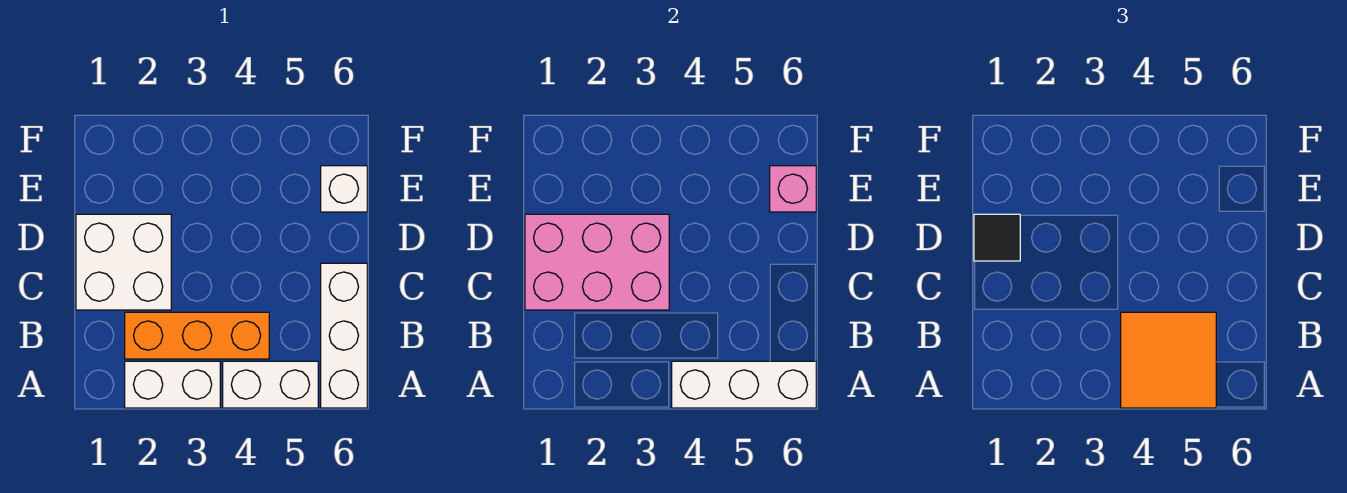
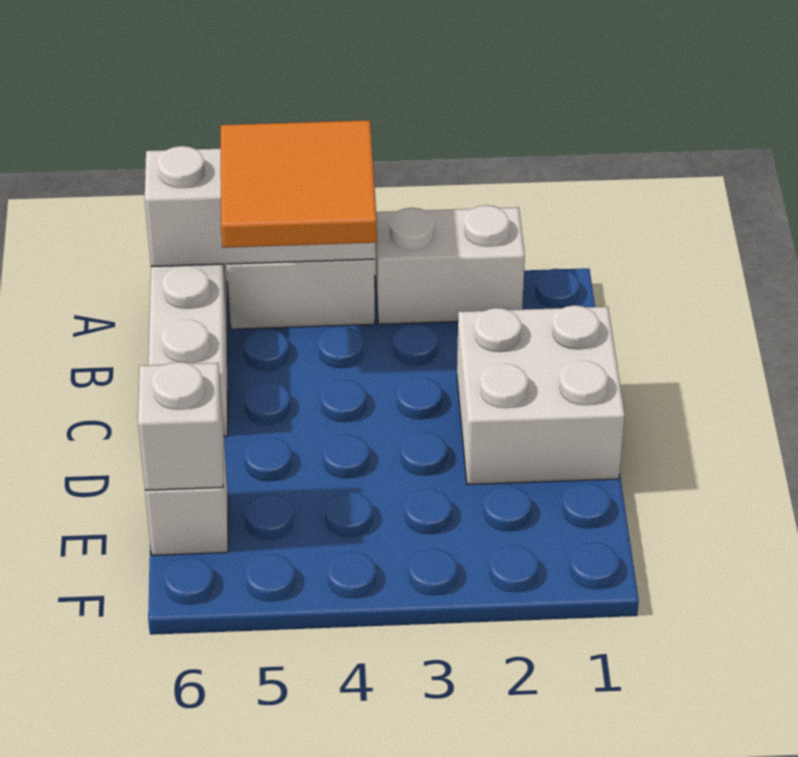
orange brick B2:B4 level 1 -> none
pink brick C1:D3 level 2 -> none
black tile D1 level 3 -> none
pink brick E6 level 2 -> white brick E6 level 2

